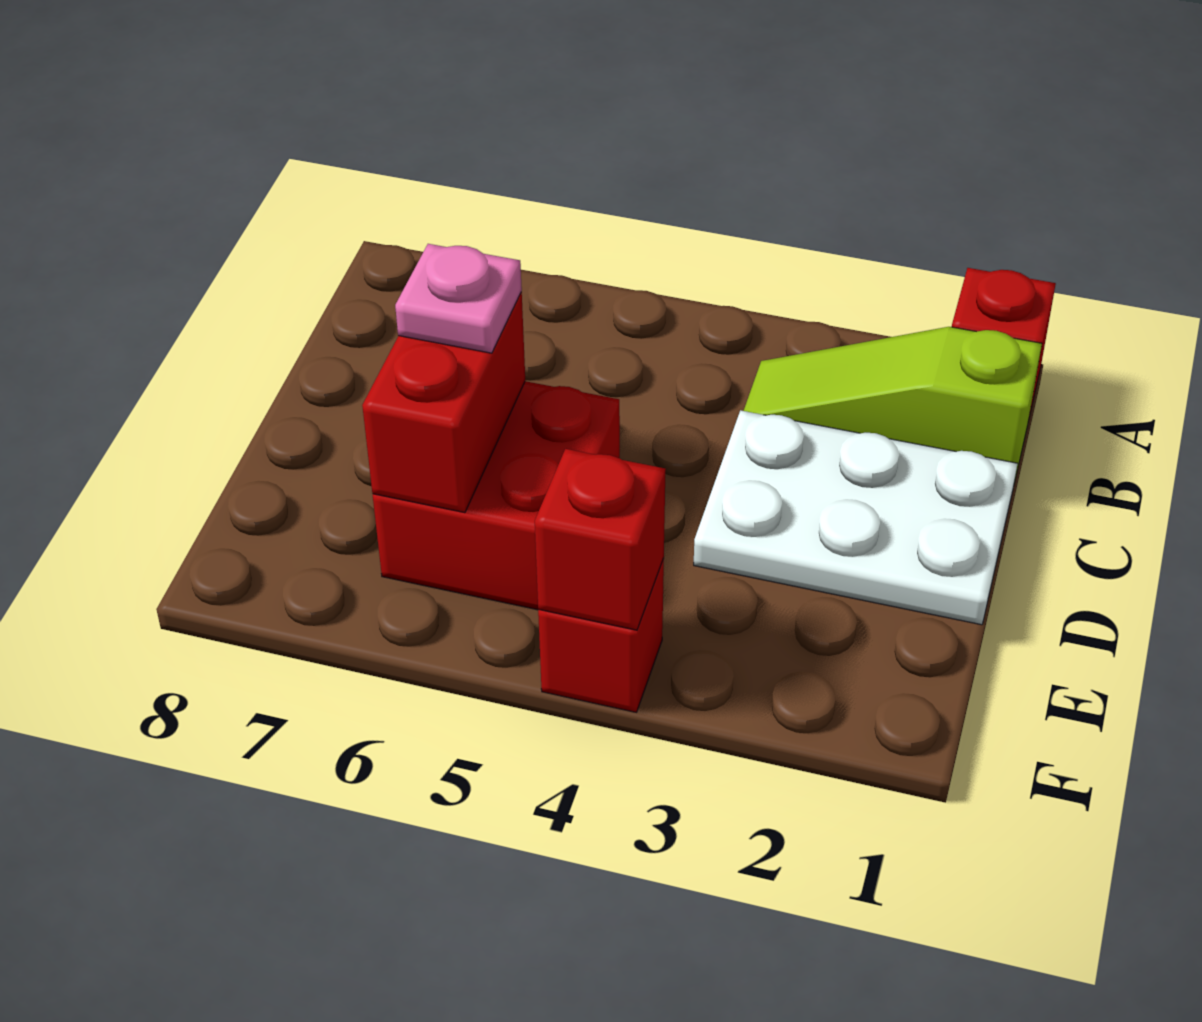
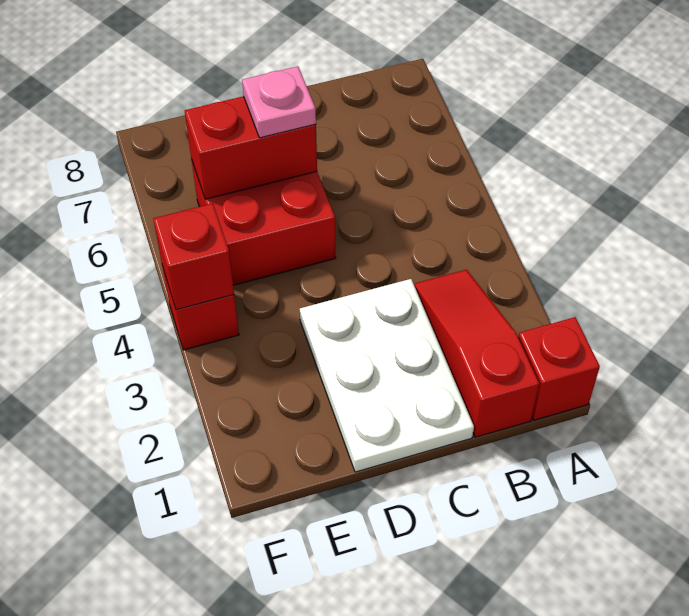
lime slope B1:B3 level 1 top 1 -> red slope B1:B3 level 1 top 1

